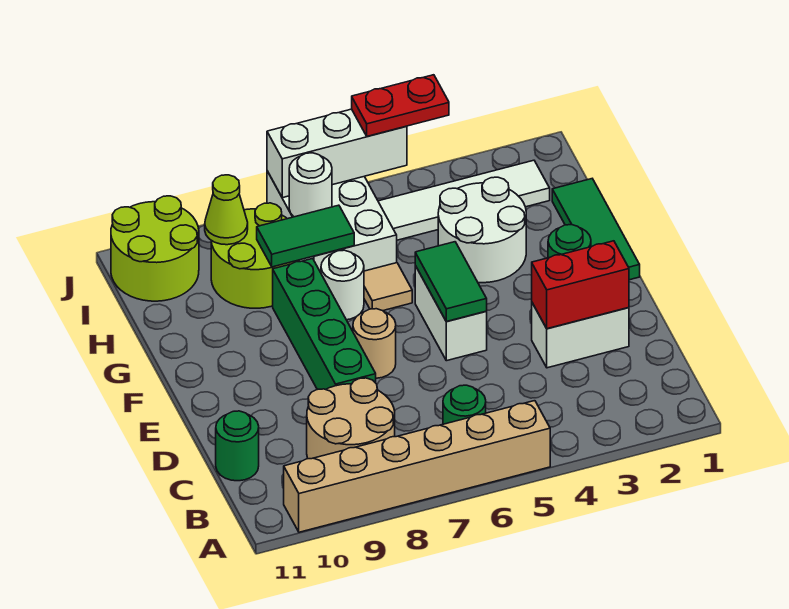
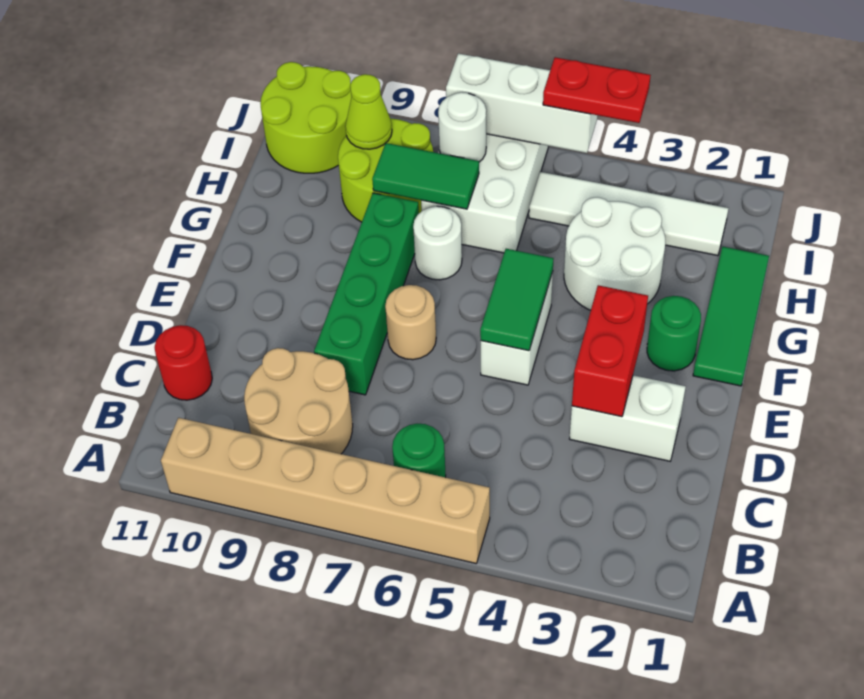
green round brick C11 level 1 -> red round brick C11 level 1
red brick D2:D3 level 2 -> red brick D3:E3 level 2
tan tile G6 level 1 -> none

